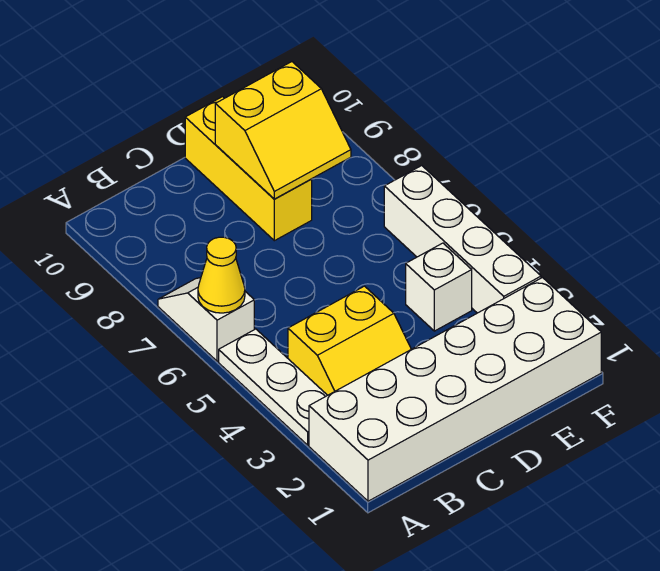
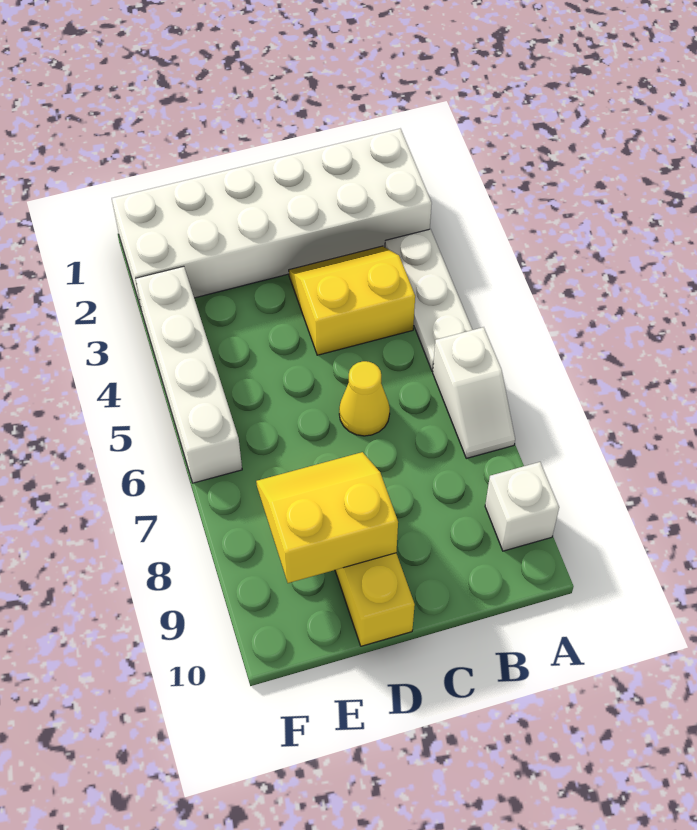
yellow cone A6 level 2 -> yellow cone C6 level 1
white brick E4 level 1 -> white brick A9 level 1

